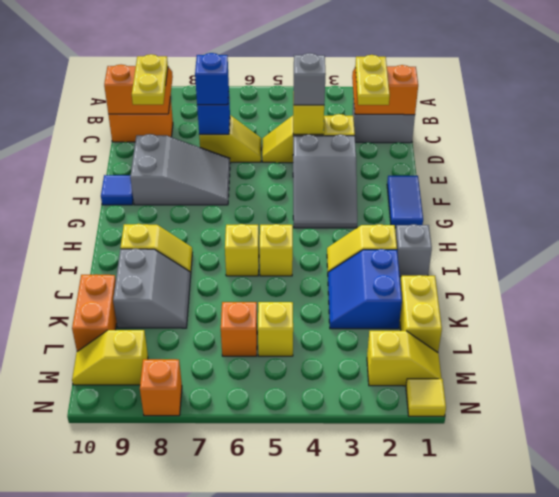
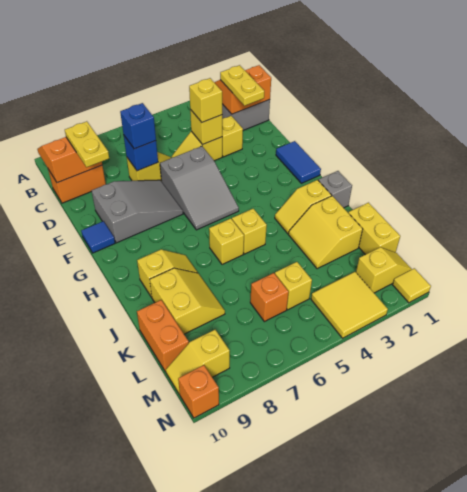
grey brick D4 level 3 -> yellow brick D4 level 3
grey slope E3:G4 level 1 top E -> grey slope E5:G6 level 1 top E
blue slope J2:K3 level 1 top 2 -> yellow slope J2:K3 level 1 top 2
grey slope J8:K9 level 1 top 9 -> yellow slope J8:K9 level 1 top 9
none -> yellow tile M3:N4 level 1
orange brick N8 level 1 -> orange brick N10 level 1

